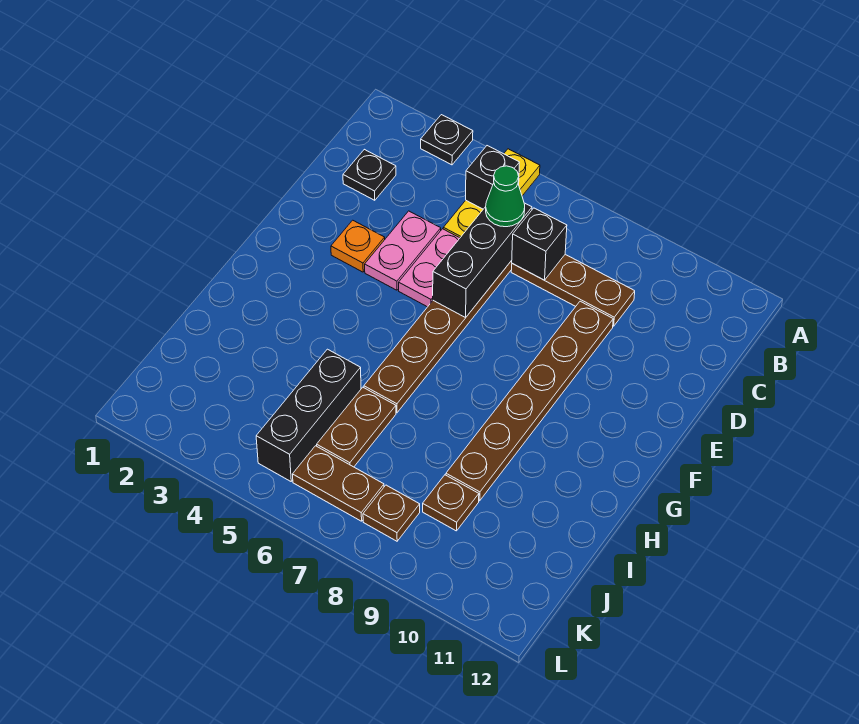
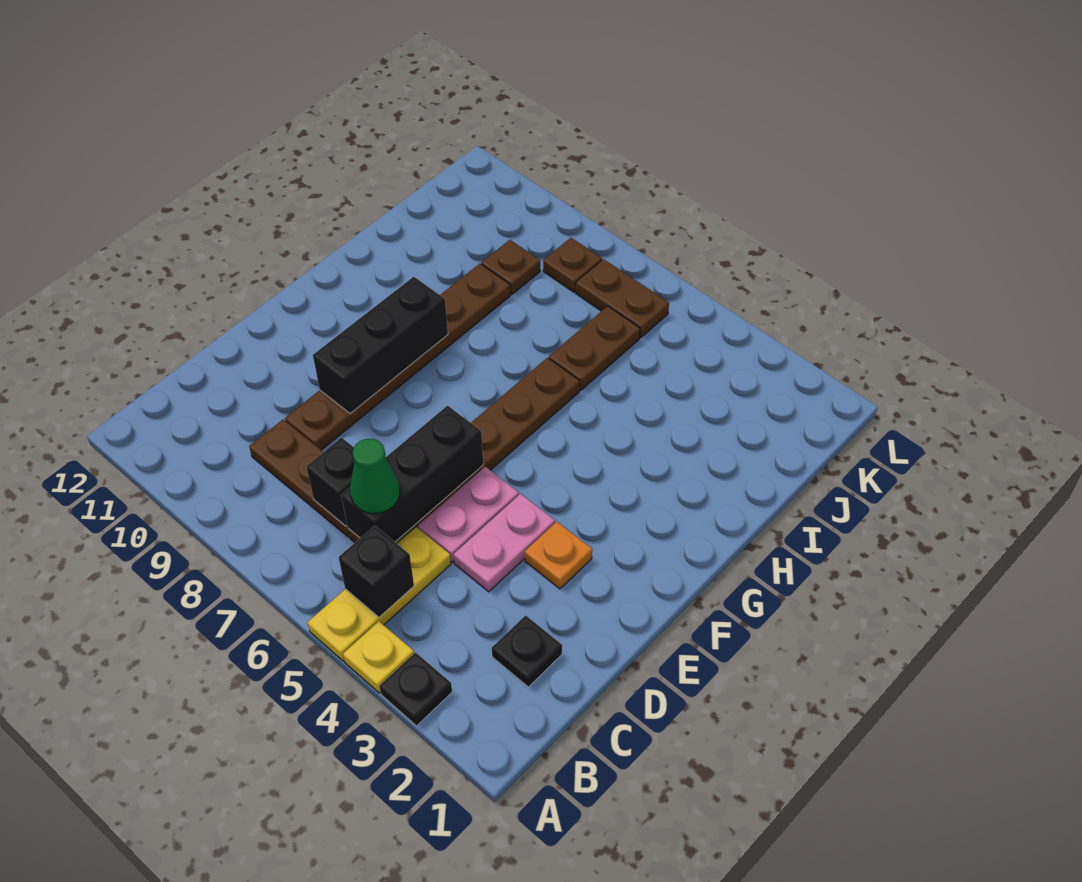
none -> yellow plate A4 level 1
black brick I5:K5 level 1 -> black brick E9:G9 level 2

